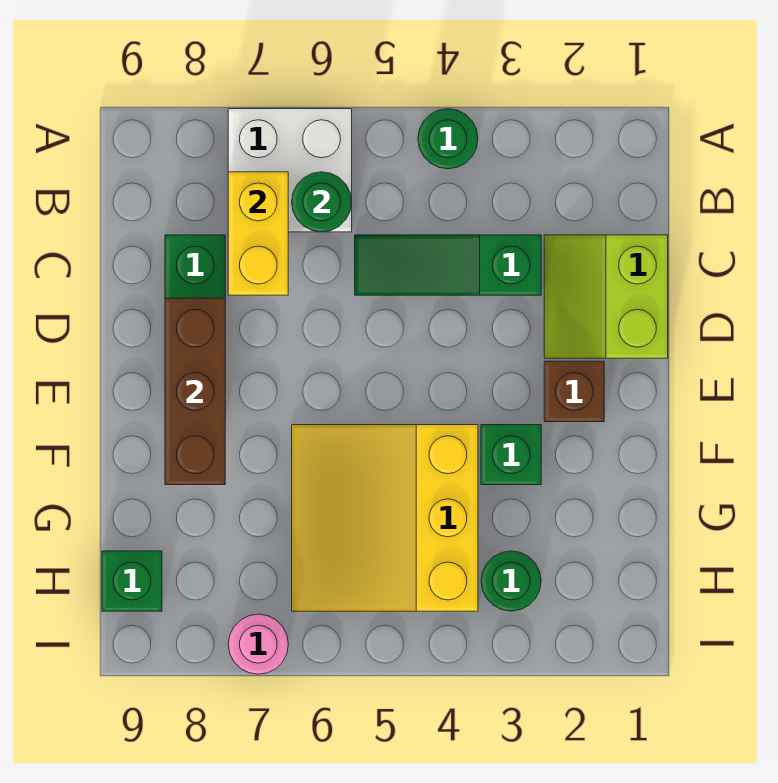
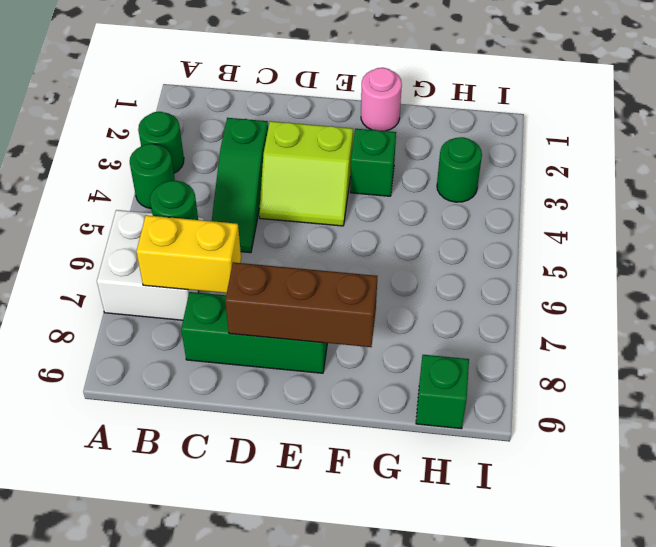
none -> green round brick A3 level 1
lime slope C1:D2 level 1 top 1 -> lime slope D3:E4 level 1 top 3
brown brick E2 level 1 -> none
yellow slope F4:H6 level 1 top 4 -> none
pink round brick I7 level 1 -> pink round brick F1 level 1

